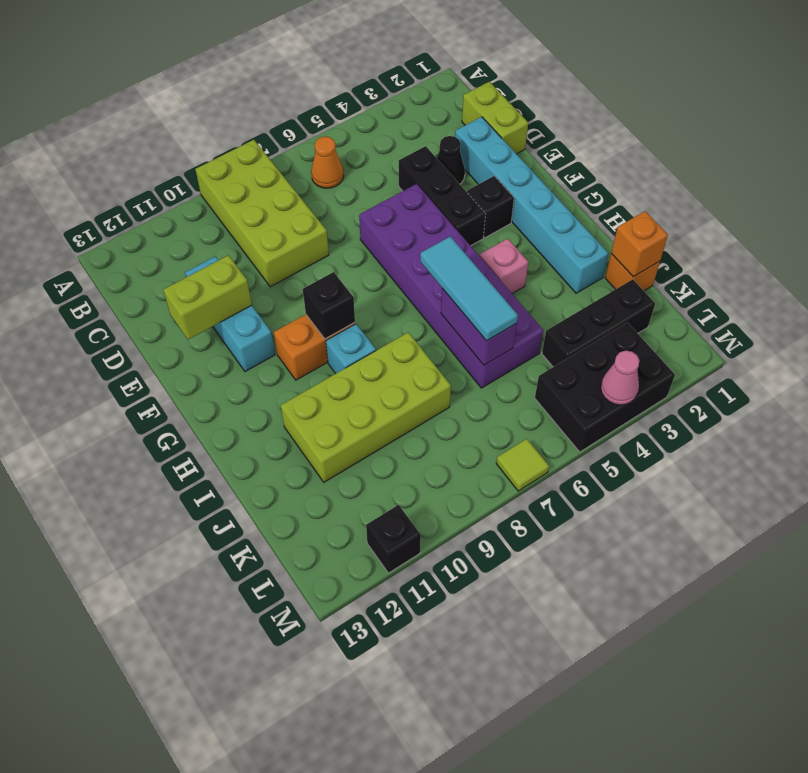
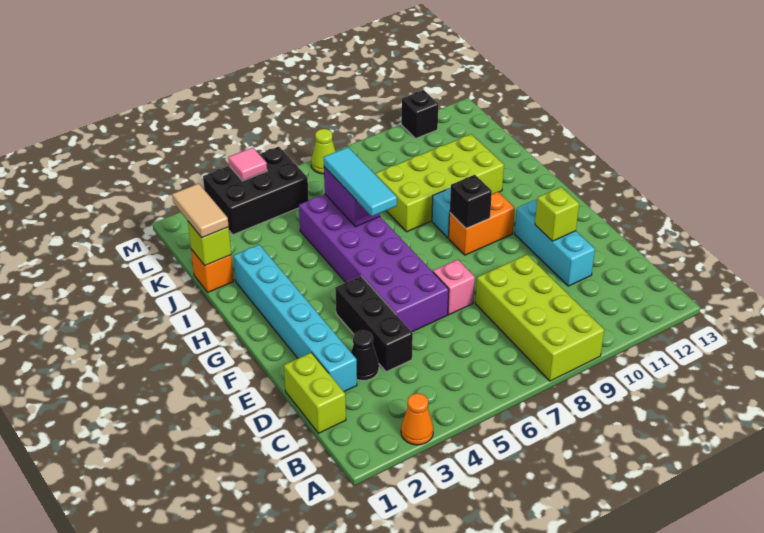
orange cone B6 level 1 -> orange cone A3 level 1
lime brick E11:E12 level 2 -> lime brick E11 level 2
black brick F3 level 1 -> none
pink brick H4 level 1 -> pink brick E7 level 1
orange brick J1 level 2 -> lime brick J1 level 2
none -> tan tile J1:K1 level 3
black brick K2:K4 level 1 -> none
pink cone M4 level 2 -> pink tile M4 level 2
lime tile M7 level 1 -> lime cone M7 level 1

